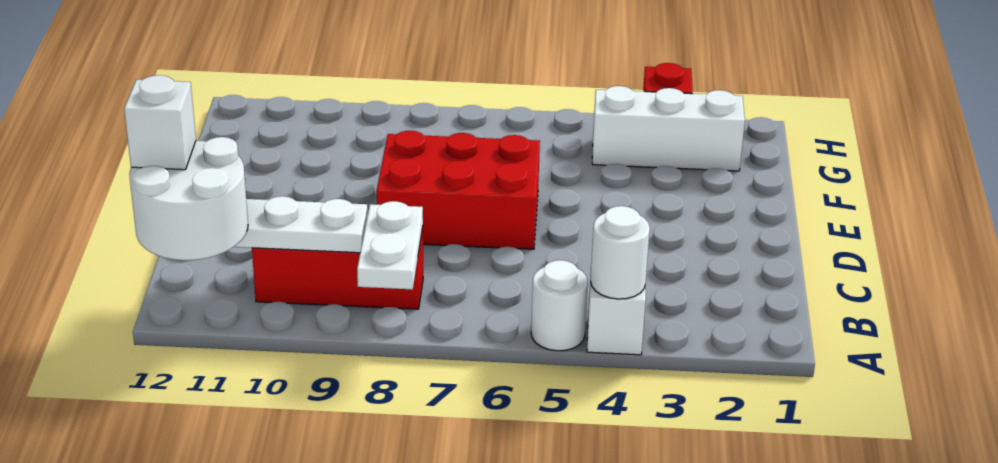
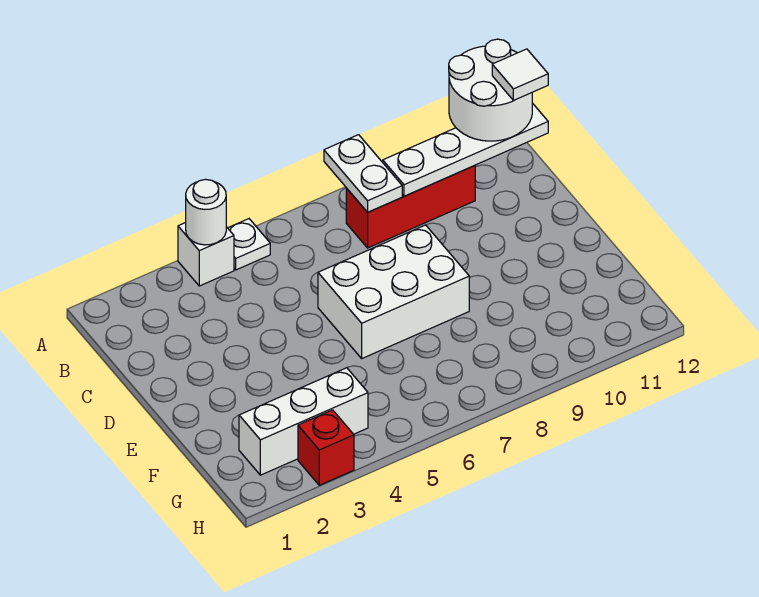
white round brick A5 level 1 -> white plate A5 level 1
white brick B12 level 4 -> white tile B12 level 4
red brick D6:E8 level 1 -> white brick D6:E8 level 1

